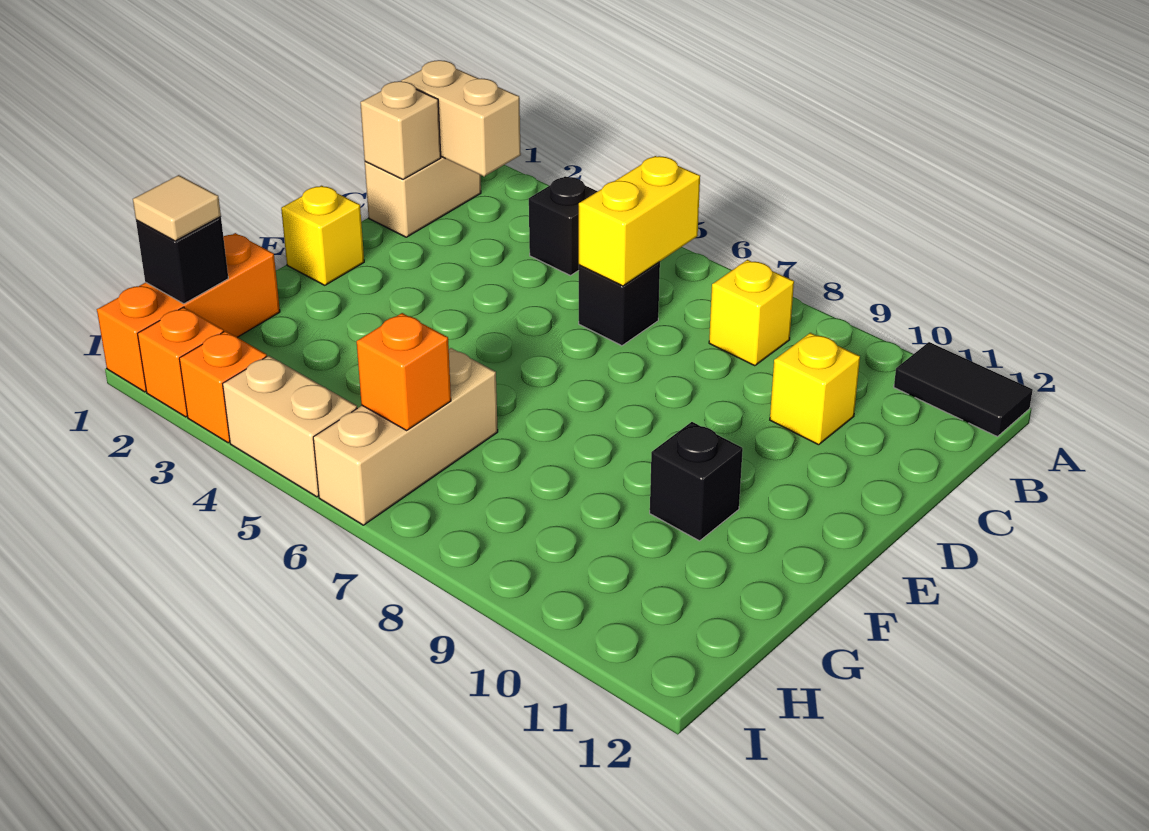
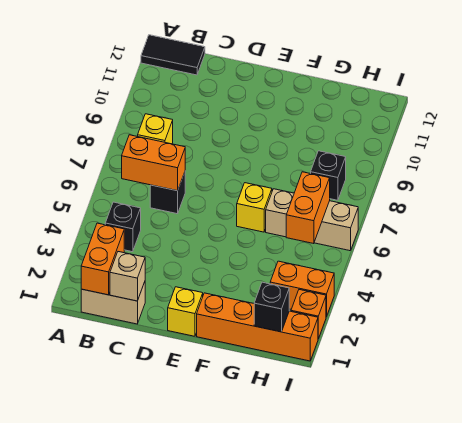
black tile A11:A12 level 1 -> black tile A12:B12 level 1
tan brick B1:B2 level 2 -> orange brick B1:B2 level 2
yellow brick B6:C6 level 2 -> orange brick B6:C6 level 2
yellow brick C10 level 1 -> yellow brick F6 level 1
black brick F10 level 1 -> black brick H8 level 1
orange brick G1:I1 level 1 -> orange brick F1:I1 level 1
tan tile H1 level 3 -> none
orange brick H6 level 2 -> orange brick H5:H6 level 2
orange brick I3 level 1 -> orange brick H3:I3 level 1
tan brick I4:I5 level 1 -> none

